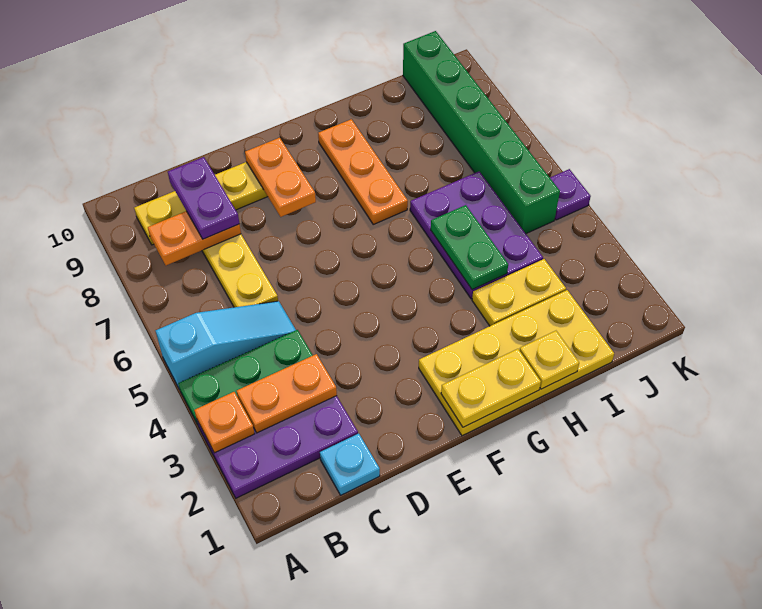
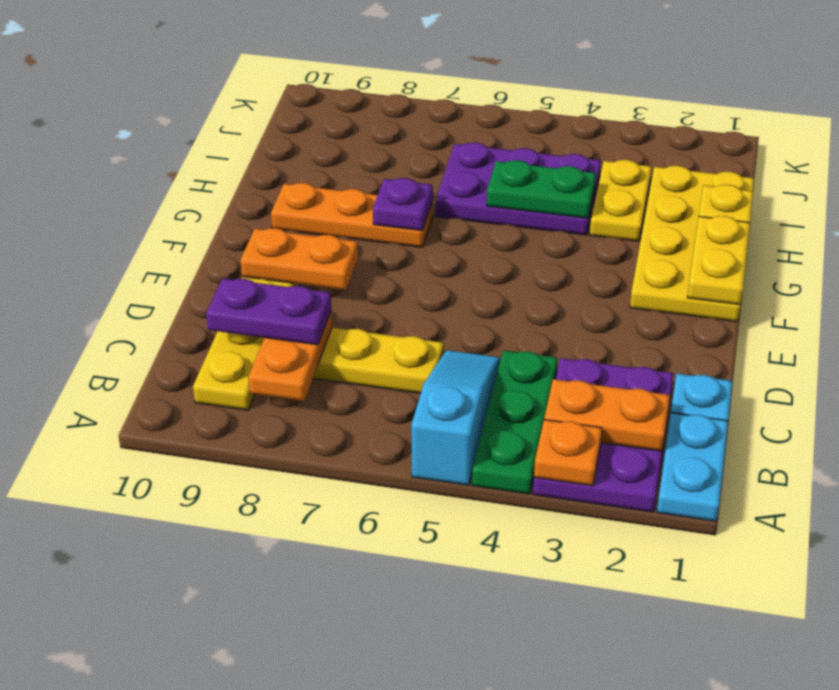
none -> cyan plate A1:B1 level 1
orange plate B3:C3 level 2 -> orange plate B2:B3 level 2
green brick J5:J10 level 1 -> none
purple plate K5 level 1 -> purple plate G7 level 2

